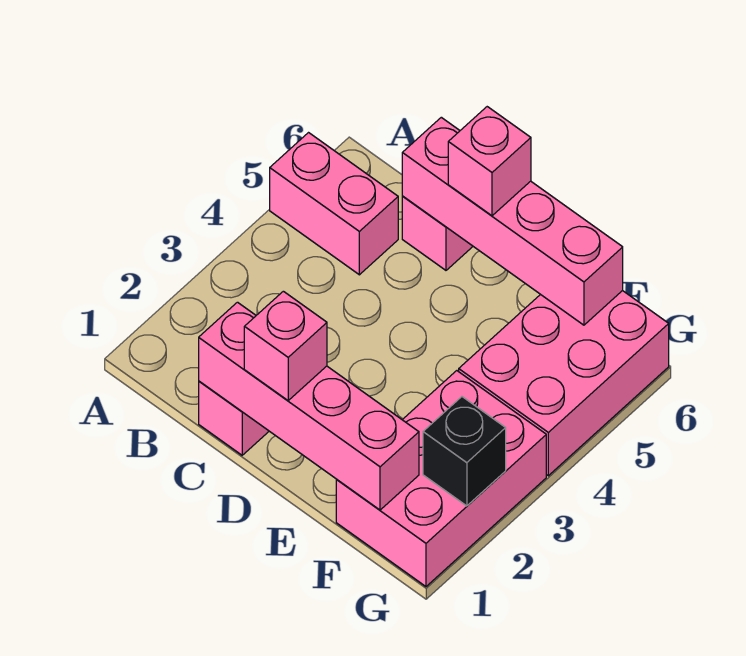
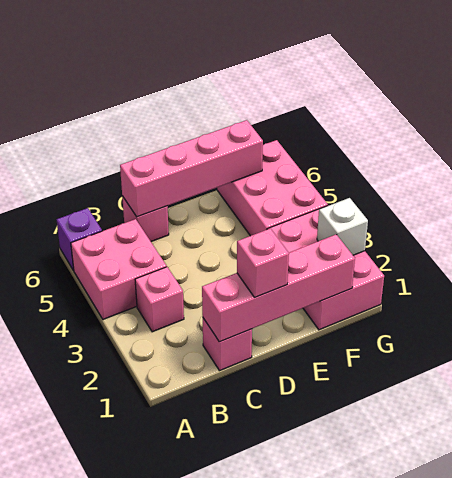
pink brick A5:B5 level 1 -> pink brick A4:B5 level 1
none -> purple brick A6 level 1
pink brick D6 level 3 -> pink brick B3 level 1
black brick G2 level 2 -> white brick G2 level 2

